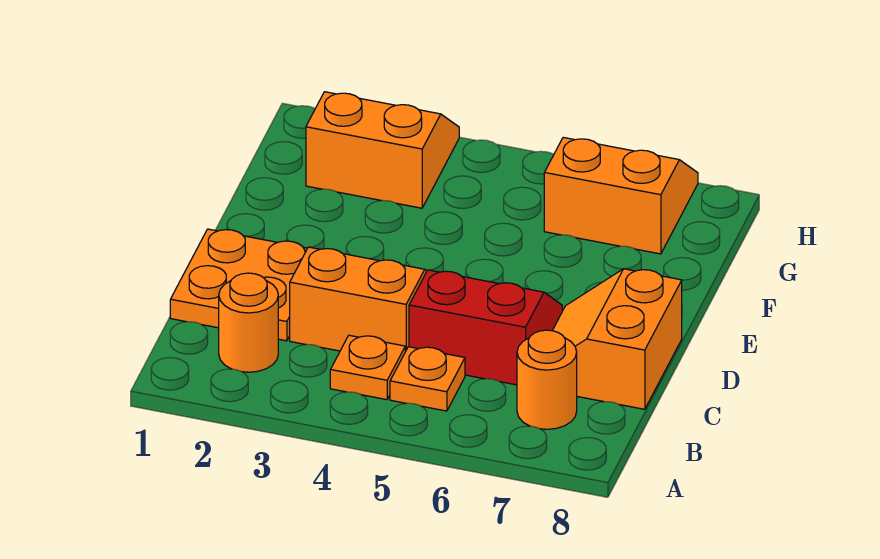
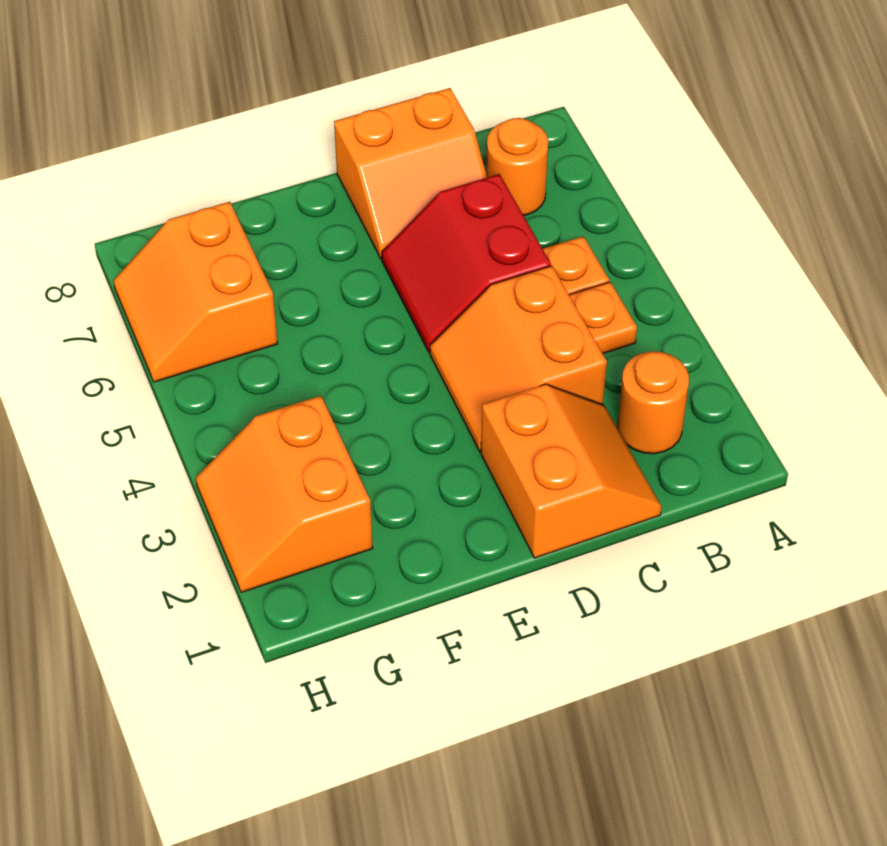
orange plate C1:D2 level 1 -> orange slope C1:D2 level 1 top D

